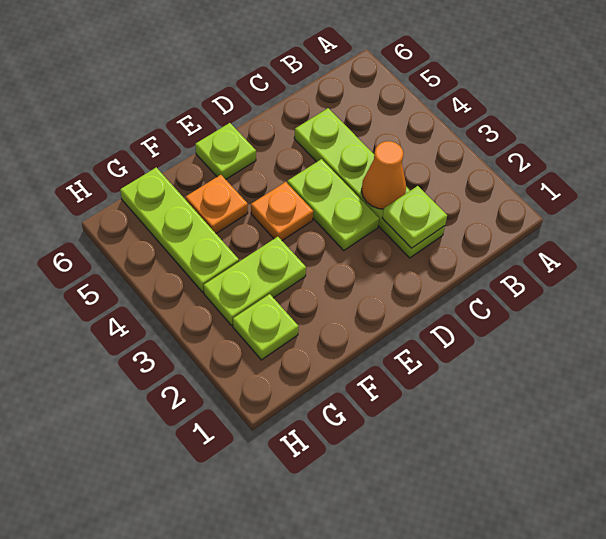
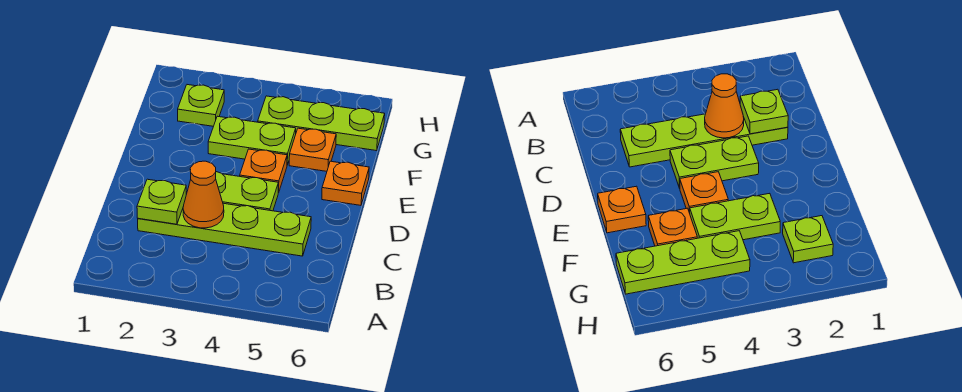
lime plate E6 level 1 -> orange plate E6 level 1
lime plate F3:G3 level 1 -> lime plate F3:F4 level 1

